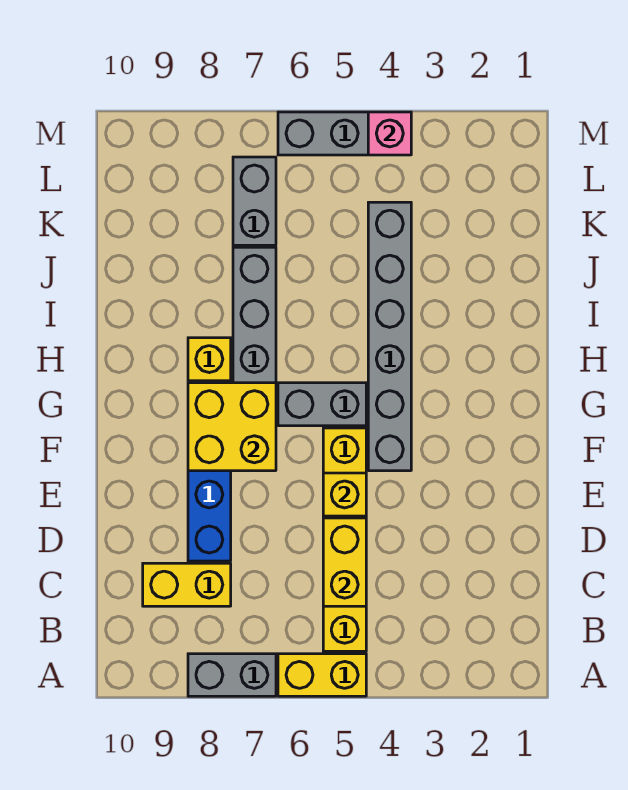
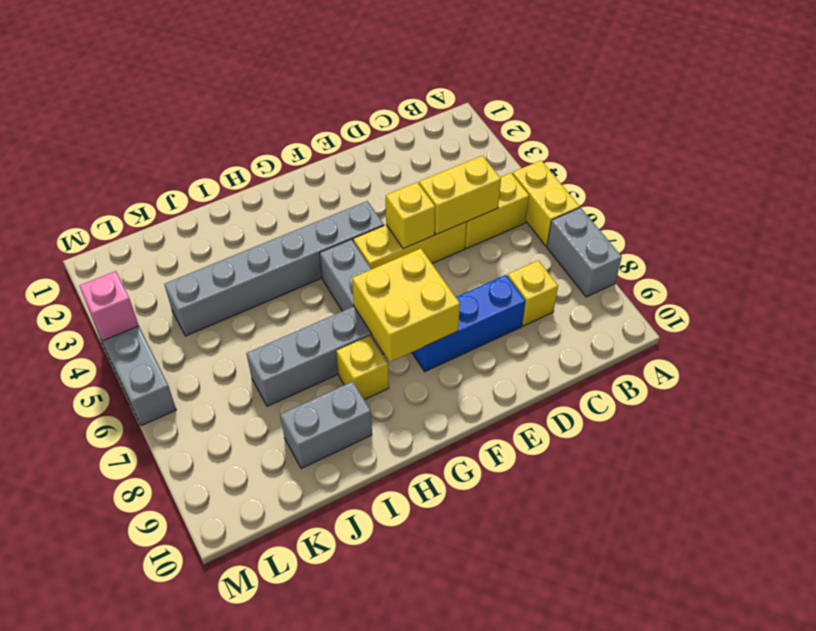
yellow brick C8:C9 level 1 -> yellow brick C8 level 1
grey brick K7:L7 level 1 -> grey brick I9:J9 level 1

